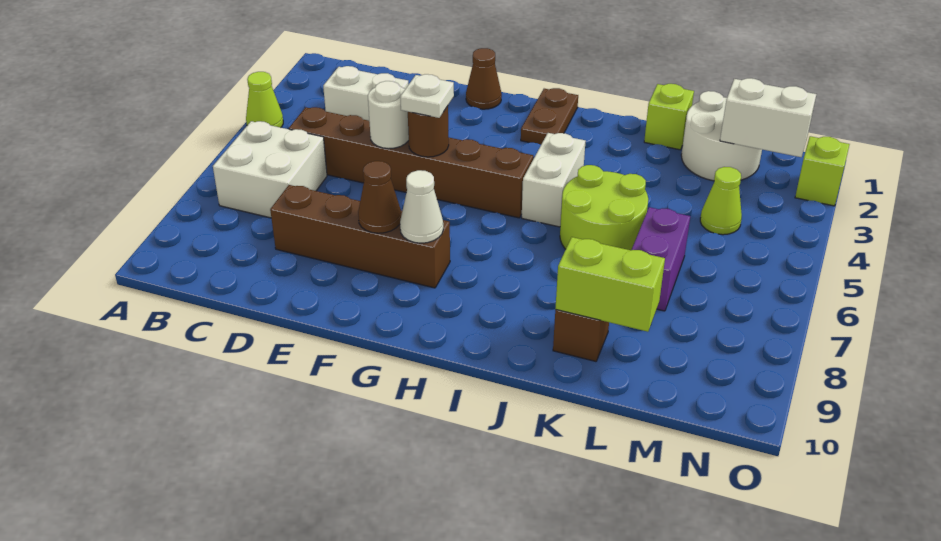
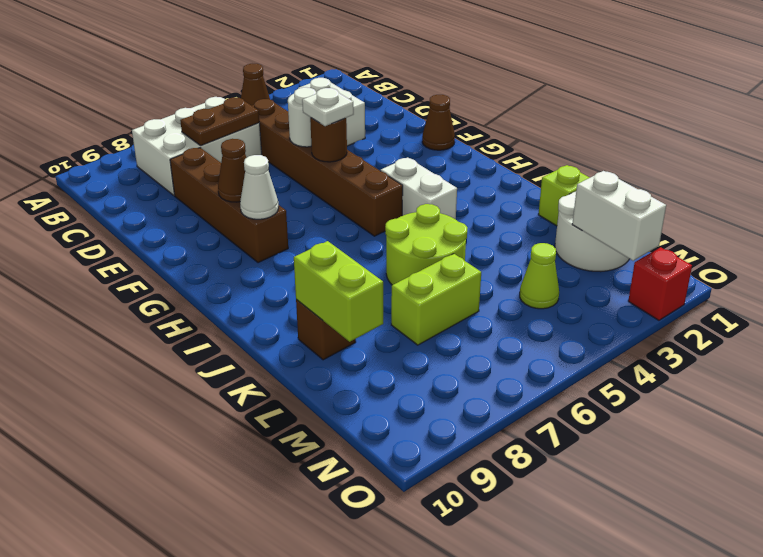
lime cone A4 level 1 -> brown cone A4 level 1
white brick B6:C7 level 1 -> white brick B6:C8 level 1
brown plate H1:H2 level 1 -> brown plate C6:C7 level 2
white brick I4:I5 level 1 -> white brick H4:I4 level 1
purple brick L6:L7 level 1 -> lime brick L6:L7 level 1
lime brick O2 level 1 -> red brick O2 level 1

